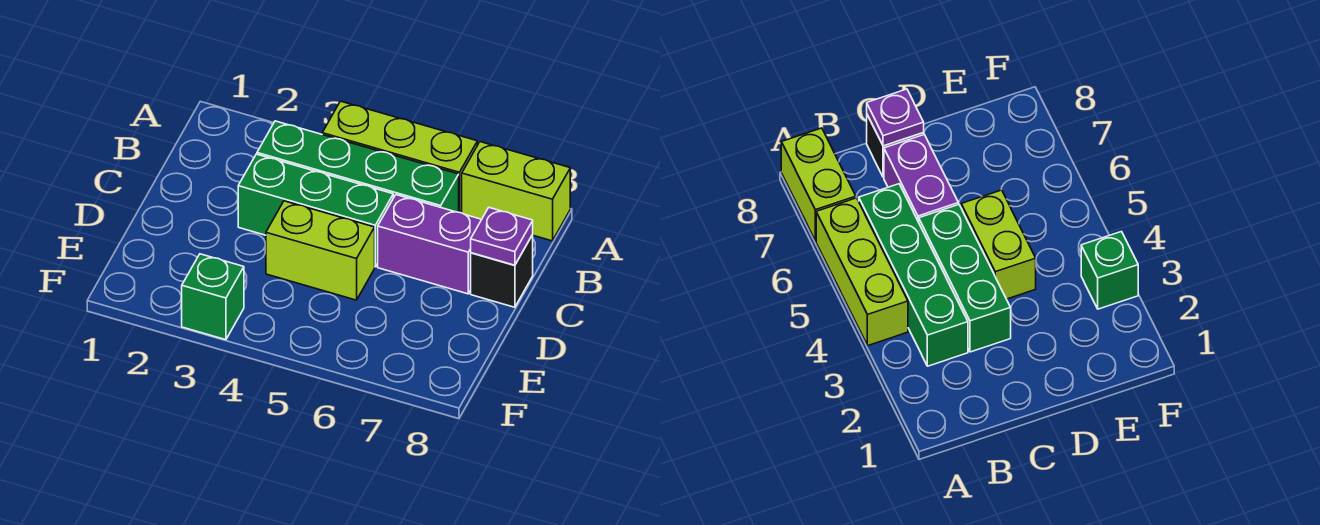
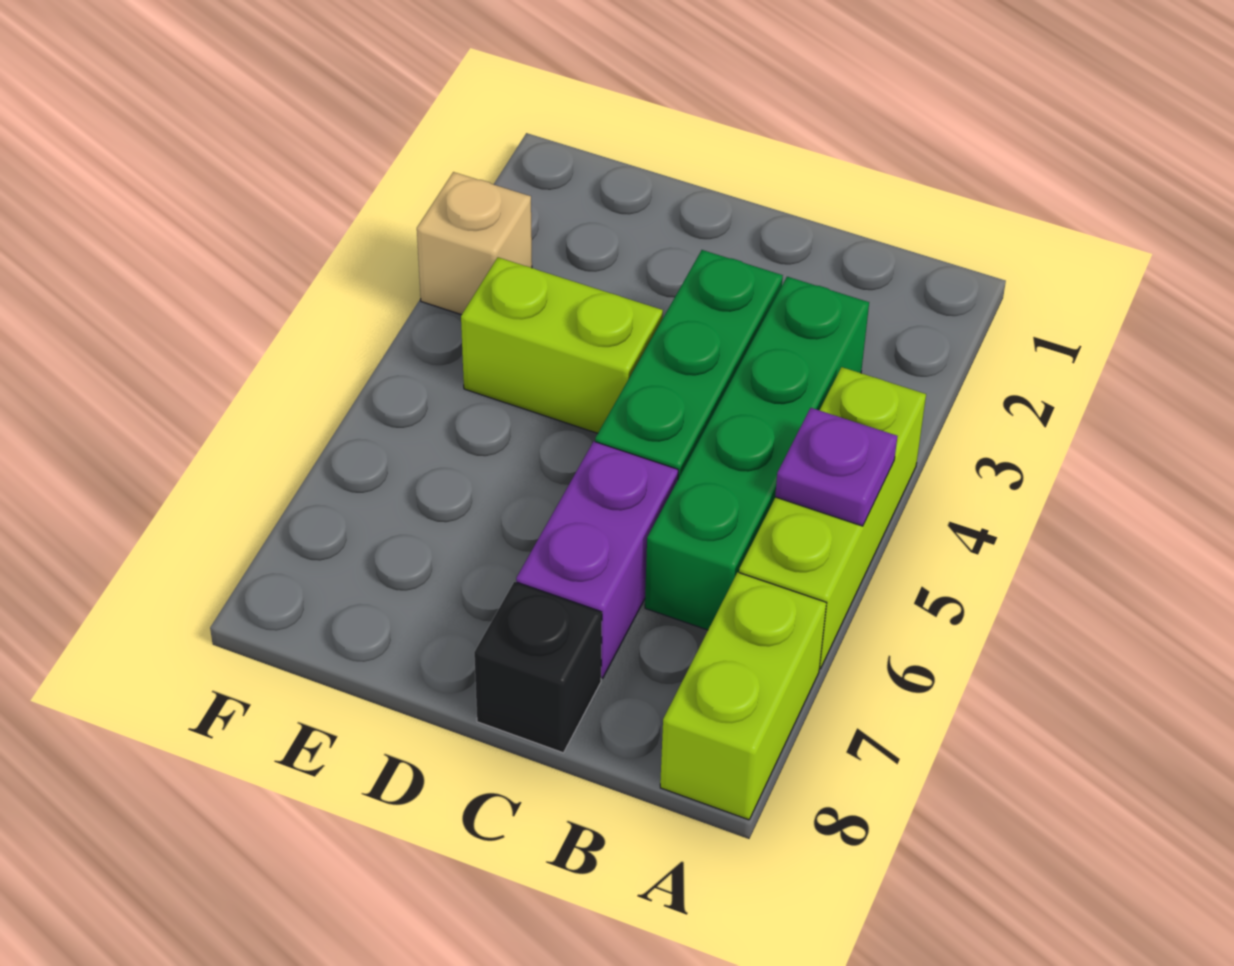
purple plate C8 level 2 -> purple plate A5 level 2
lime brick D4:D5 level 1 -> lime brick D4:E4 level 1
green brick F3 level 1 -> tan brick F3 level 1

